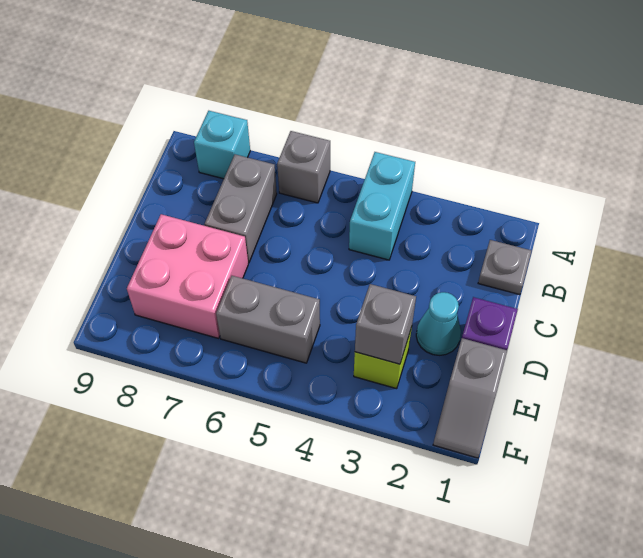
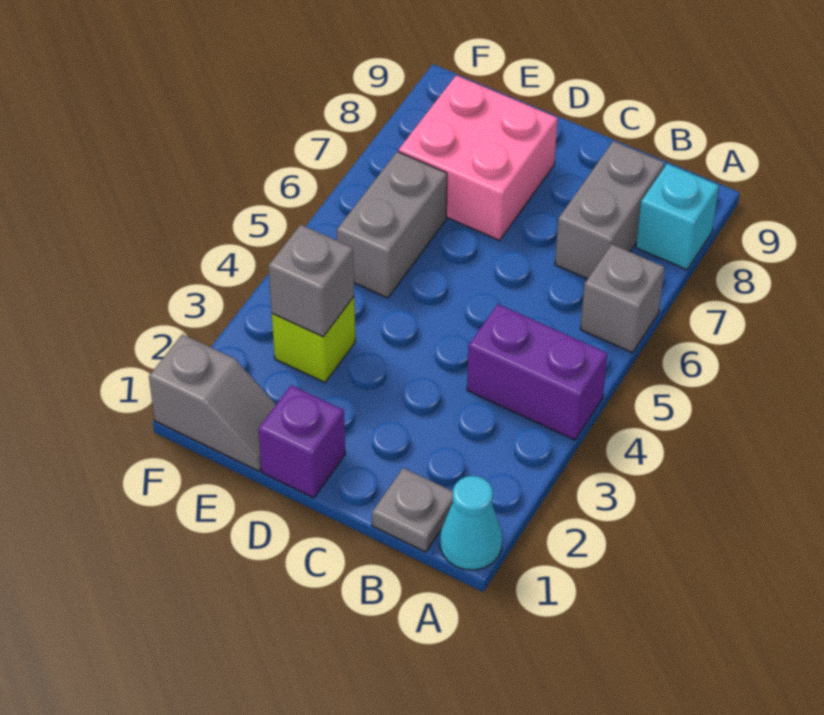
cyan brick A4:B4 level 1 -> purple brick A4:B4 level 1
grey brick B7:C7 level 1 -> grey brick B7:B8 level 1
cyan cone D2 level 1 -> cyan cone A1 level 1
grey slope E1:F1 level 1 top E -> grey slope E1:F1 level 1 top F

